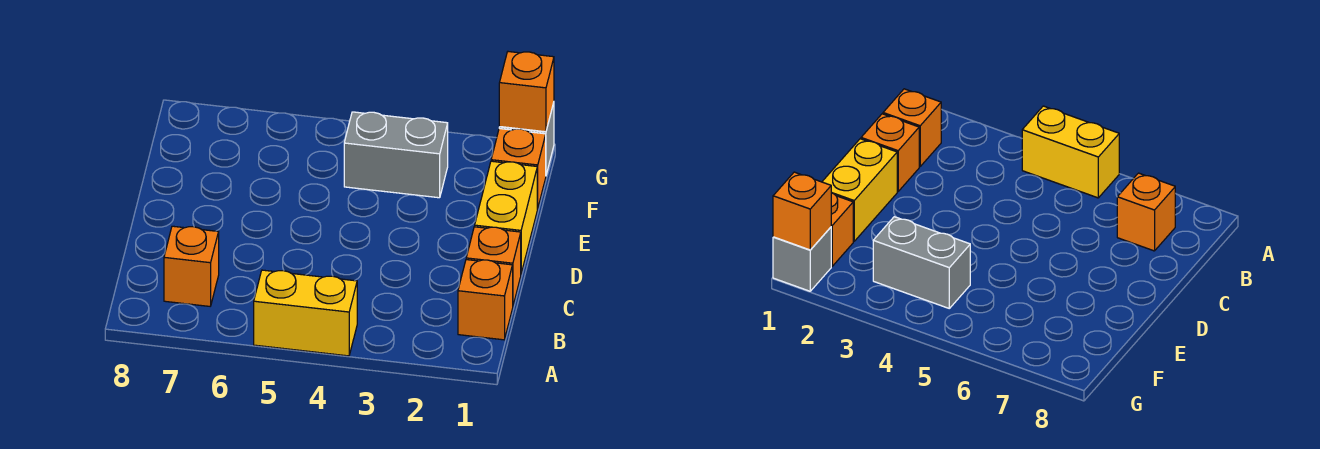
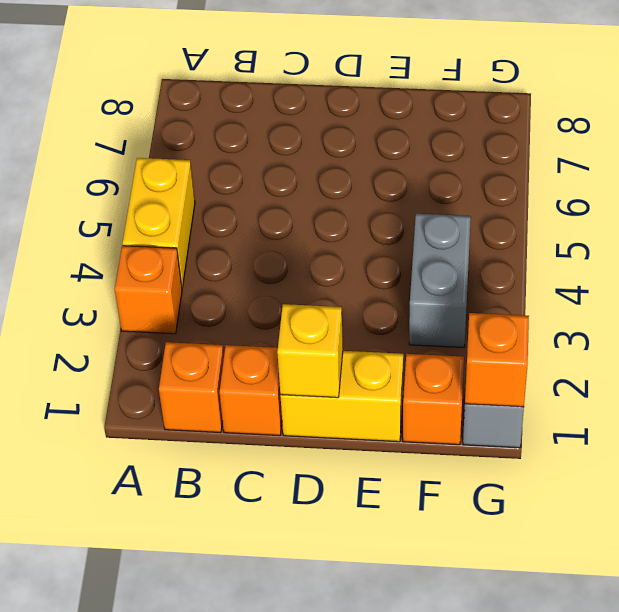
orange brick B7 level 1 -> orange brick A3 level 1
none -> yellow brick D1 level 2

